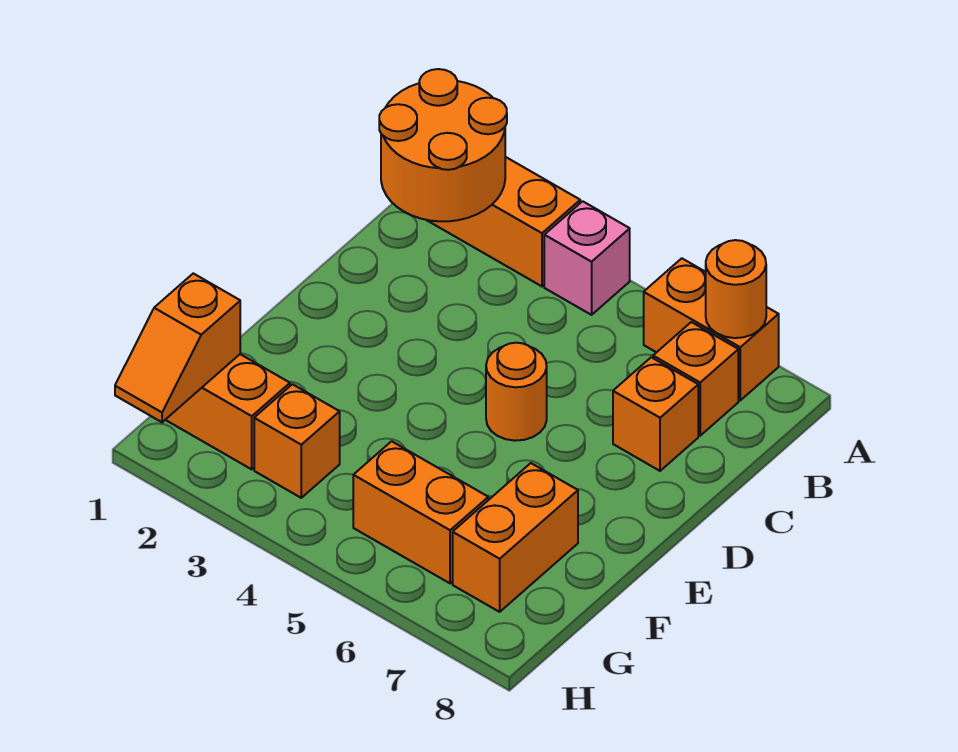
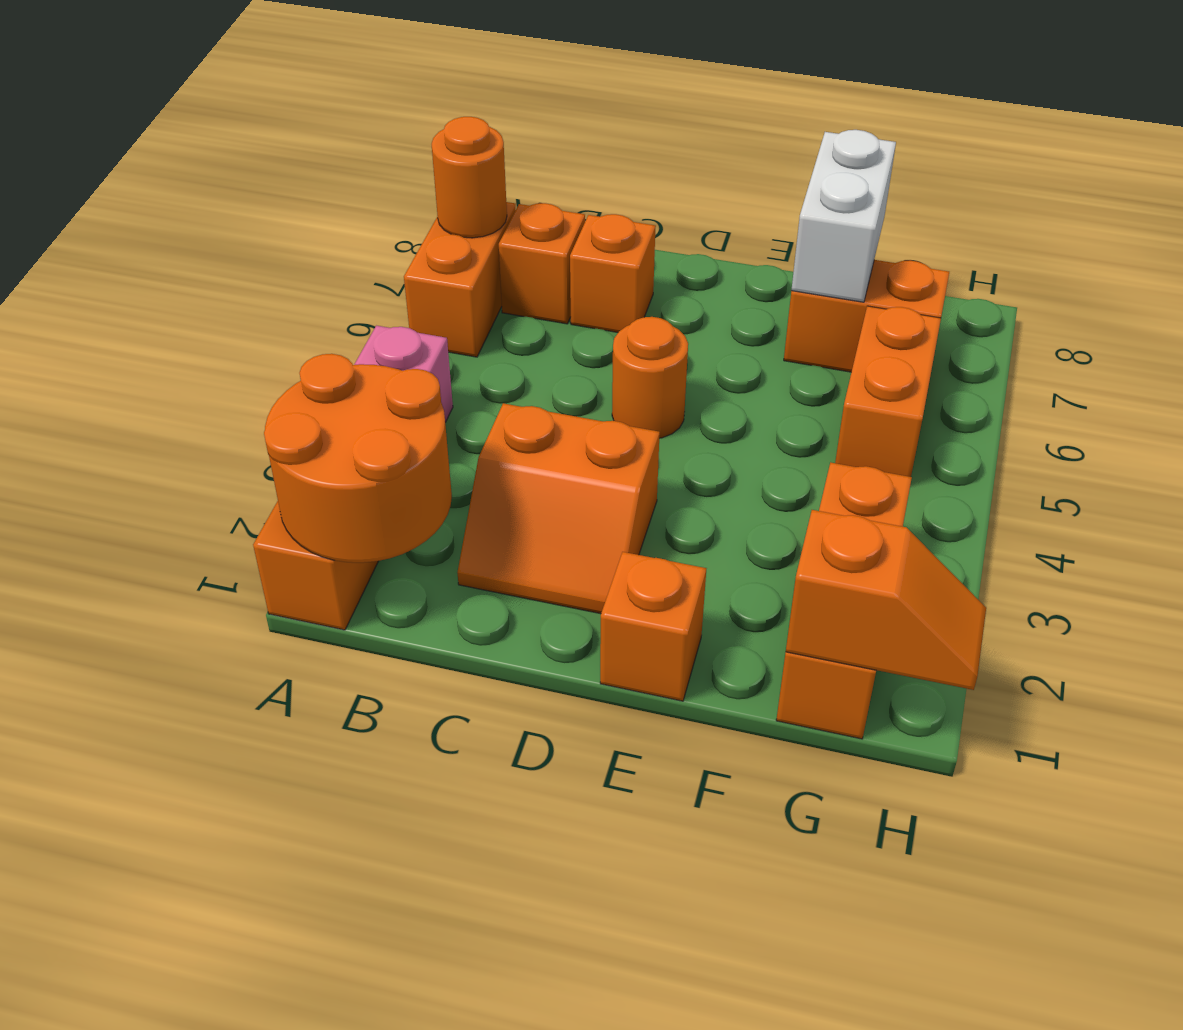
none -> orange slope C2:D3 level 1 top 3
none -> orange brick E1 level 1
none -> white brick F7:F8 level 2

